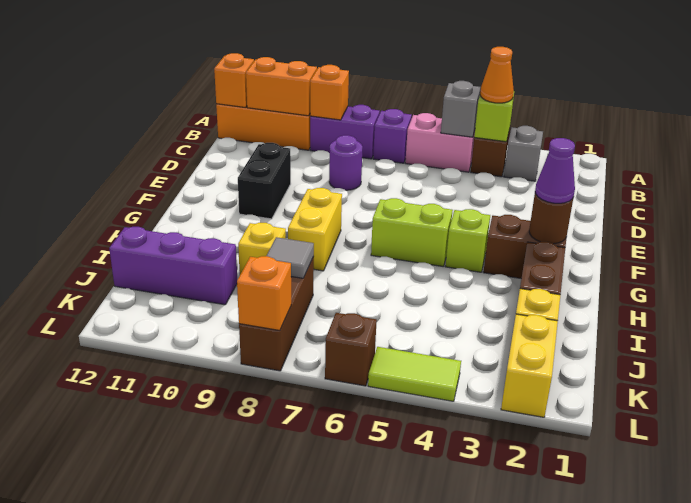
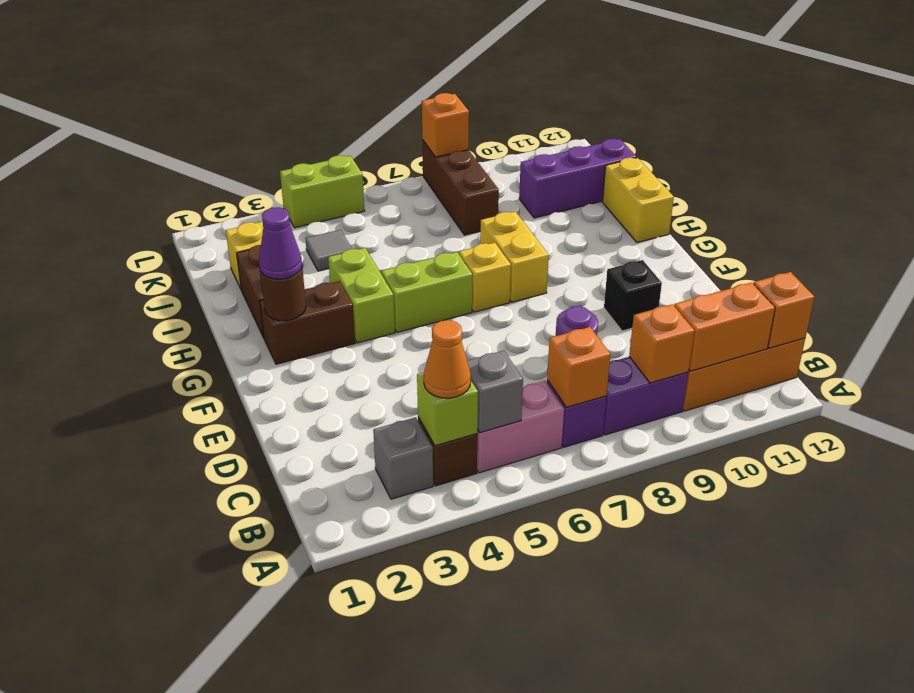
none -> orange brick B7 level 2
black brick E10:F10 level 1 -> black brick E10 level 1
lime brick G4 level 1 -> lime brick G4:H4 level 1
yellow brick I9 level 1 -> yellow brick G7 level 1
grey tile J8 level 2 -> grey tile J4 level 1
yellow brick K2:L2 level 1 -> yellow brick H12:I12 level 1
lime tile L4:L5 level 1 -> lime brick L4:L5 level 1
brown brick L6 level 1 -> none

